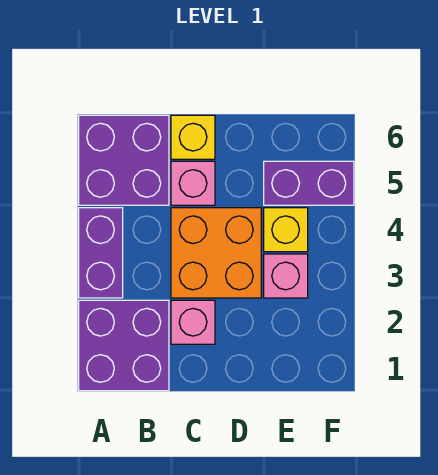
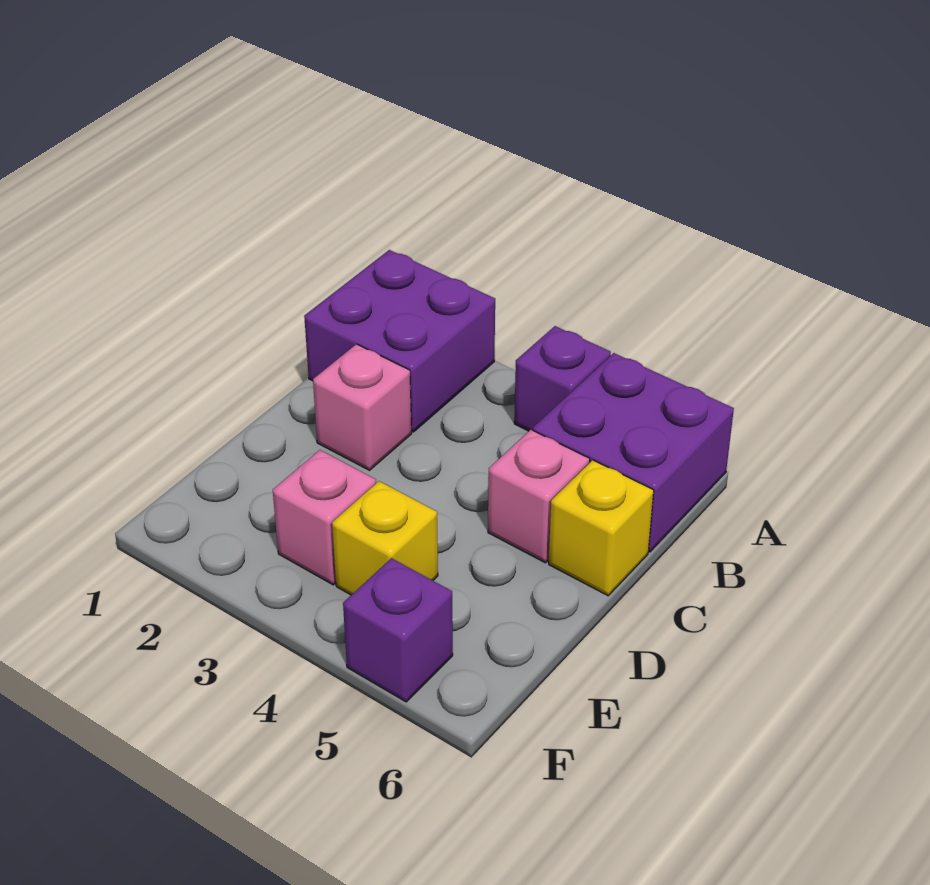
purple brick A3:A4 level 1 -> purple brick A4 level 1
orange brick C3:D4 level 1 -> none
purple brick E5:F5 level 1 -> purple brick F5 level 1

